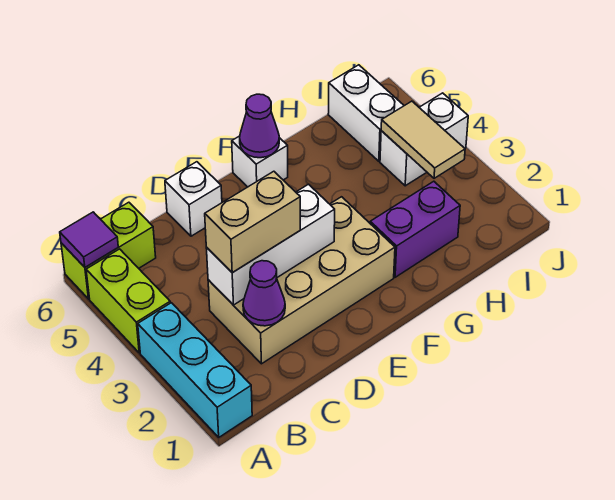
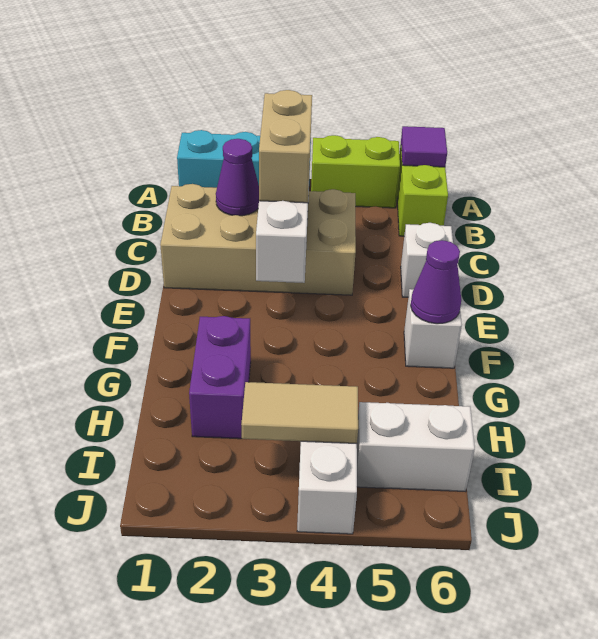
tan brick C2:F3 level 1 -> tan brick C1:D4 level 1

